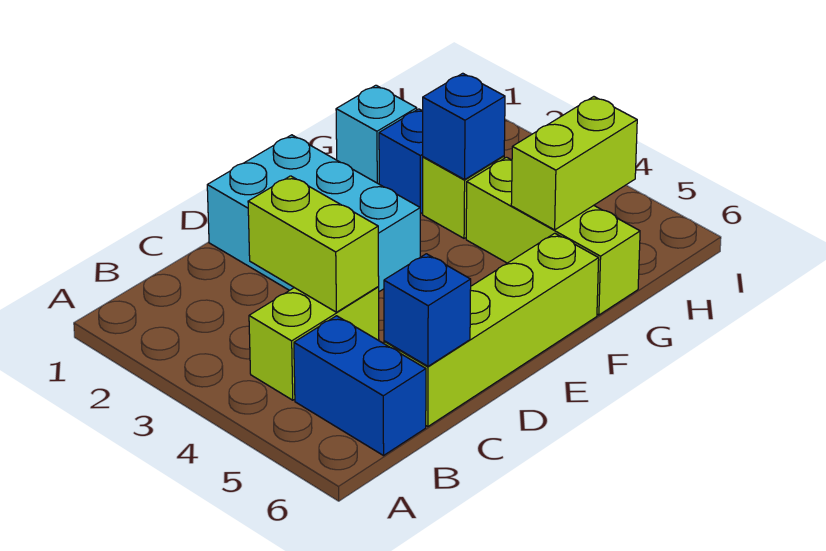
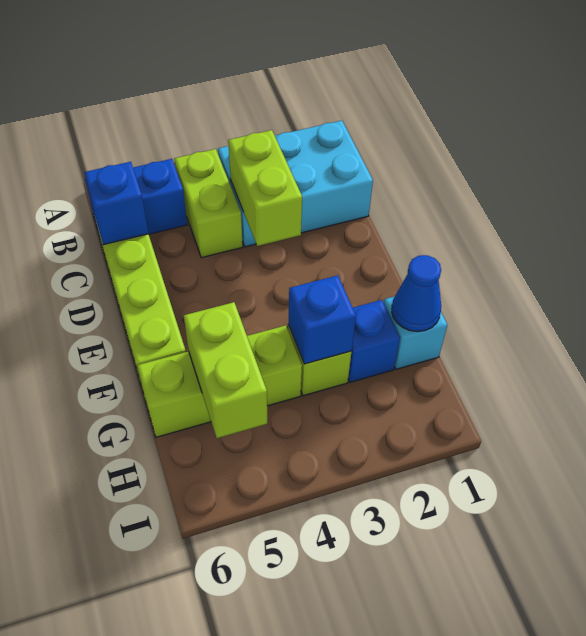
lime brick C3:C4 level 2 -> lime brick C3:D3 level 2
cyan brick D1:E3 level 1 -> cyan brick B1:C3 level 1
none -> blue cone G1 level 2

